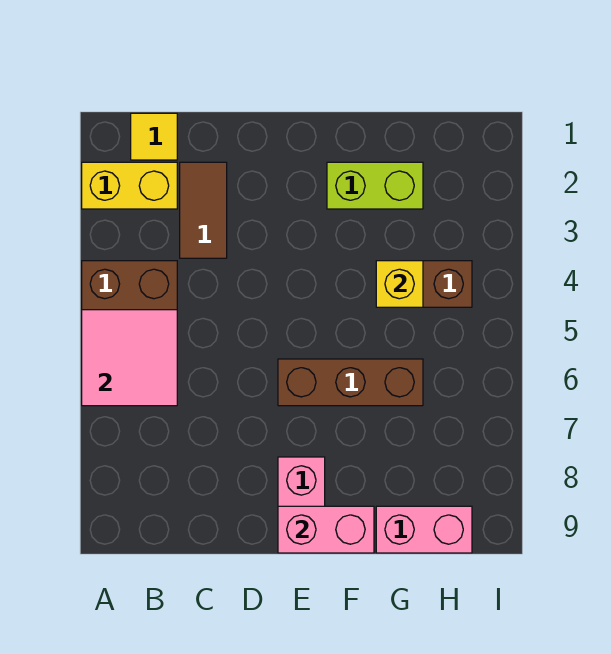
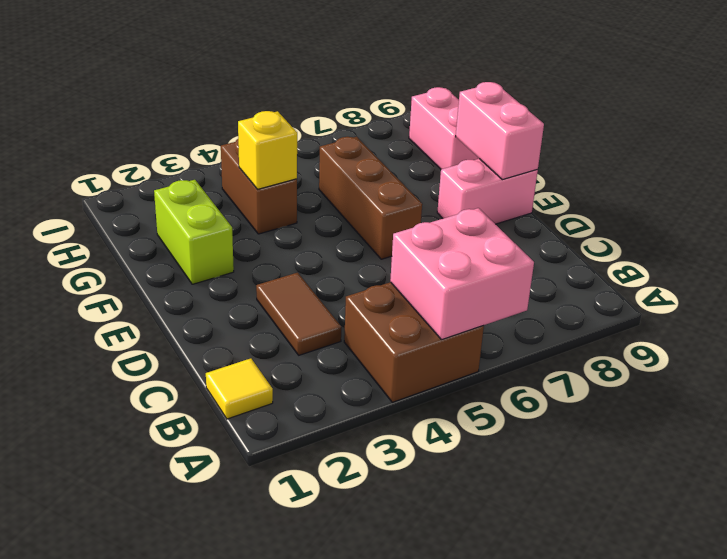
yellow brick A2:B2 level 1 -> none
pink tile A5:B6 level 2 -> pink brick A5:B6 level 2
brown tile C2:C3 level 1 -> brown tile C3:D3 level 1

